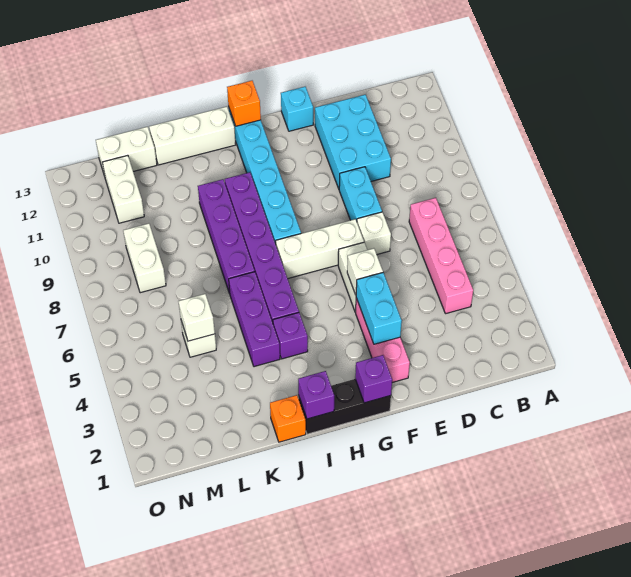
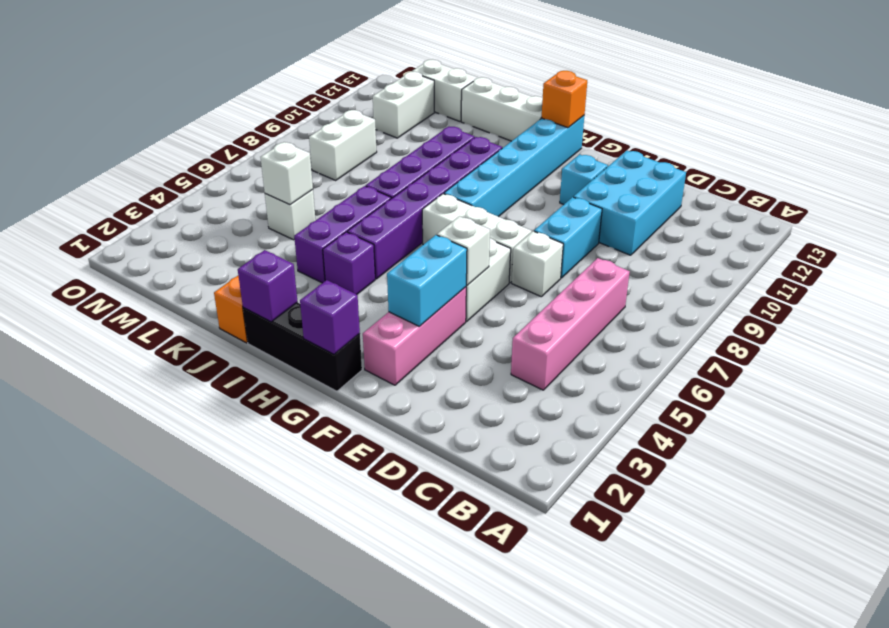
cyan brick F13 level 1 -> cyan brick F11 level 1

